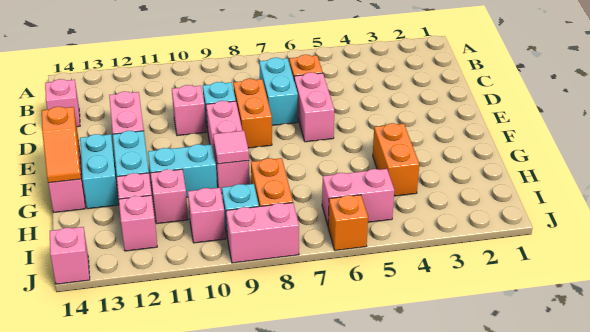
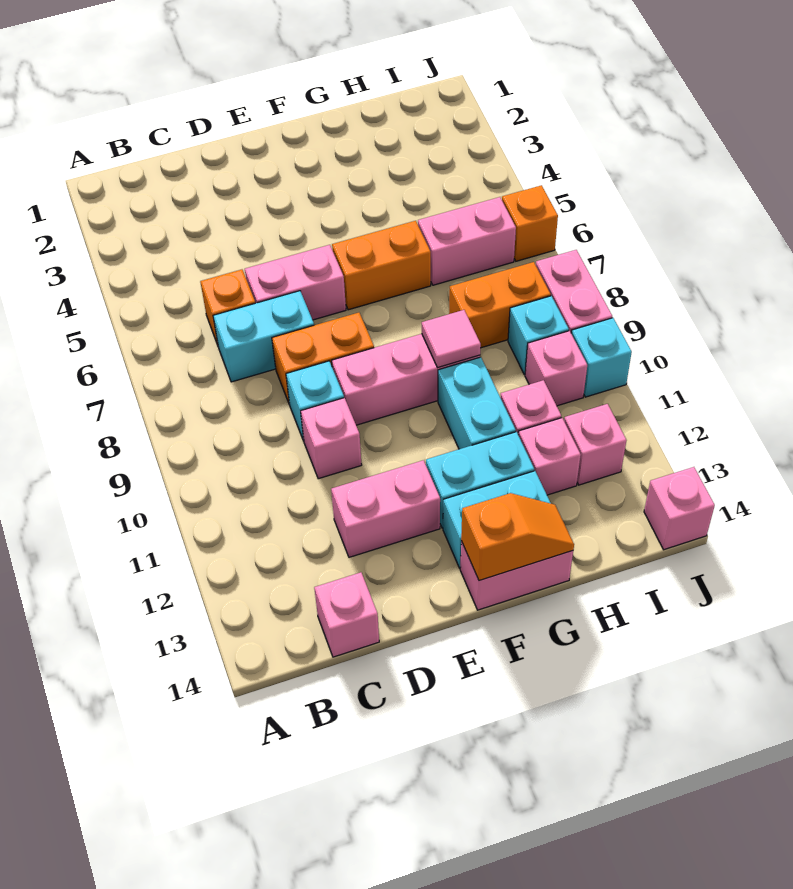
orange brick G4:H4 level 1 -> orange brick F6:G6 level 1
pink brick I5:I6 level 1 -> pink brick H6:I6 level 1
none -> cyan brick J10 level 1

